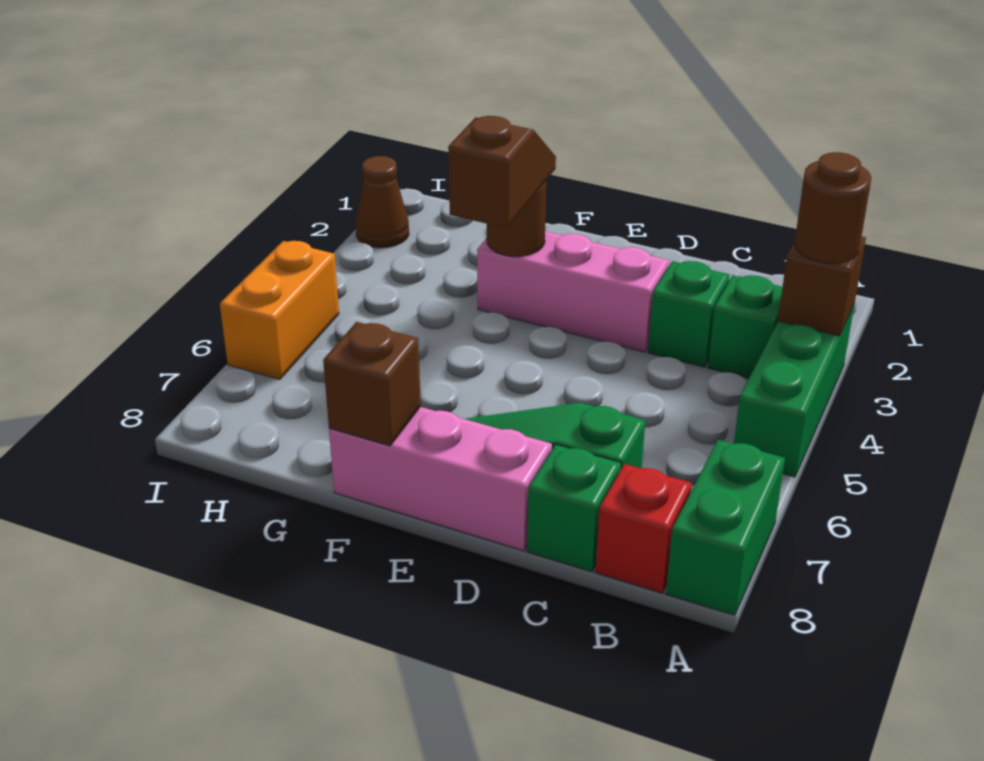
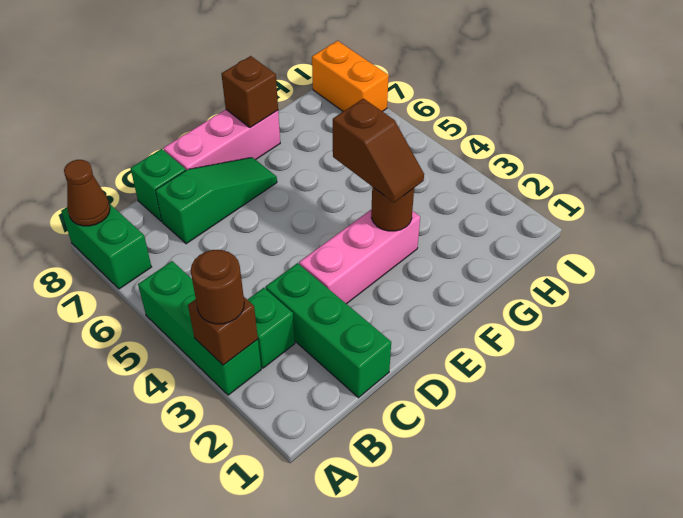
red brick B8 level 1 -> none
green brick C3 level 1 -> green brick C1:C3 level 1
brown cone I2 level 1 -> brown cone A8 level 2
orange brick I5:I6 level 1 -> orange brick I7:I8 level 1

